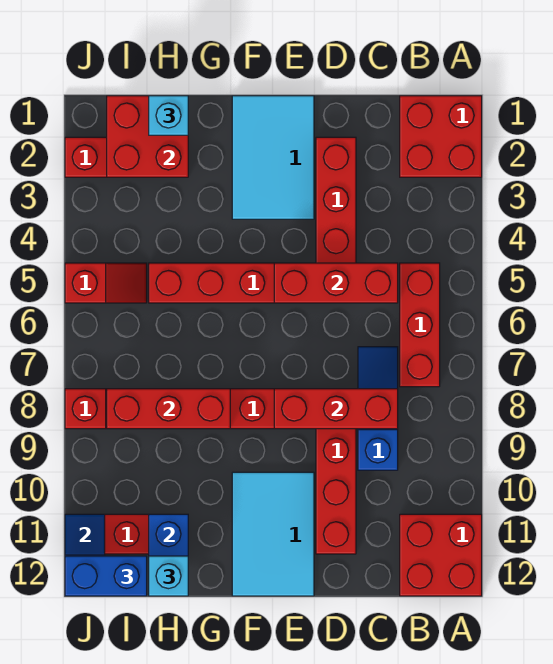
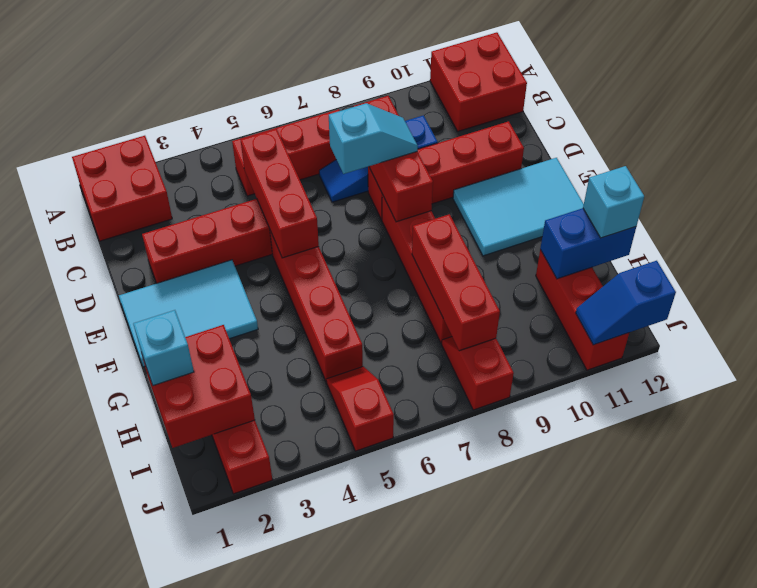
none -> cyan slope D7:D8 level 3 top 7
blue brick I12:J12 level 3 -> none

